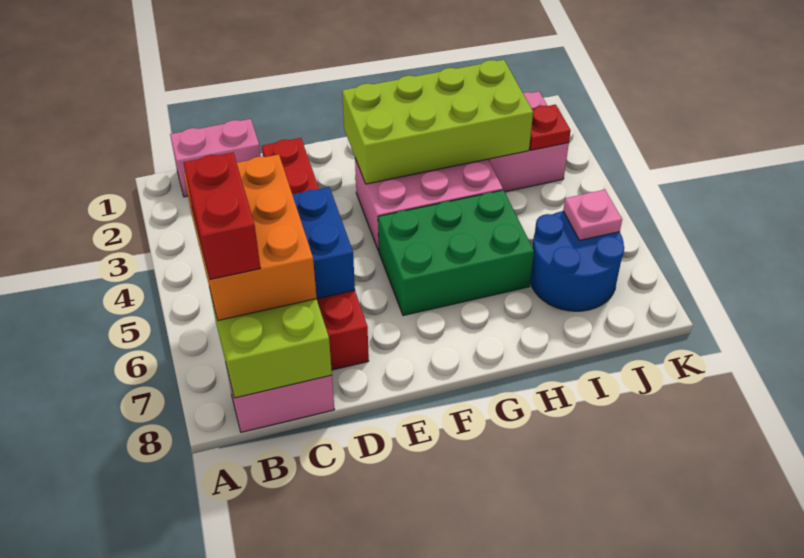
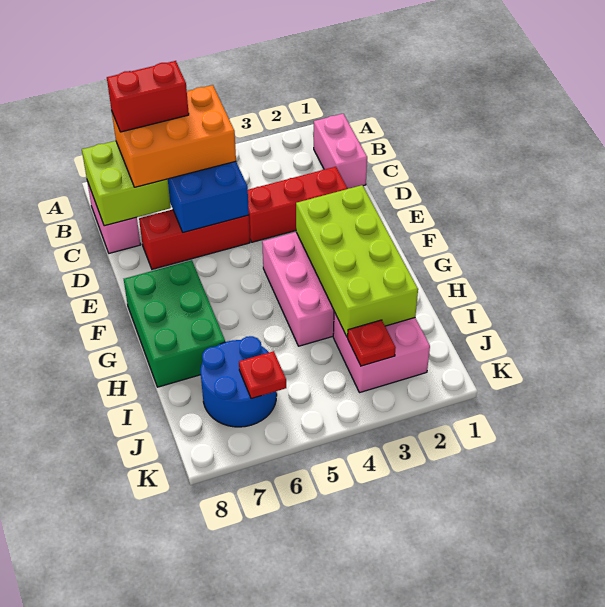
green brick F5:H6 level 1 -> green brick F7:H8 level 1
pink plate J6 level 2 -> red plate J6 level 2

